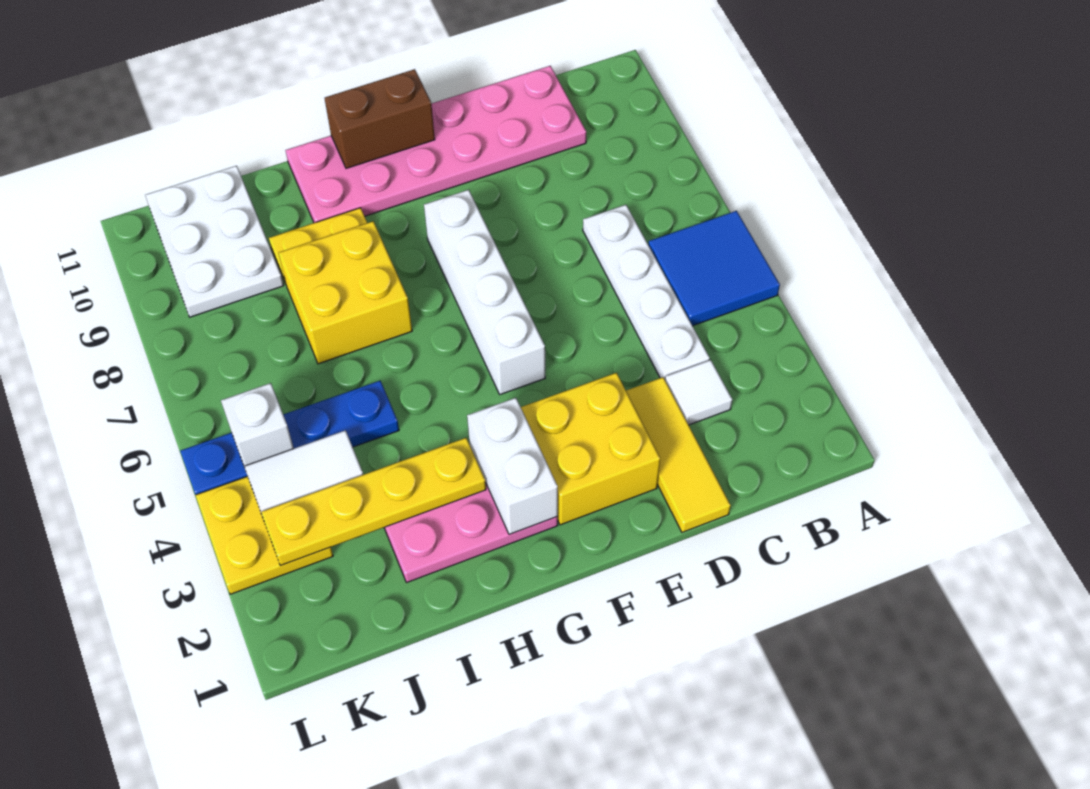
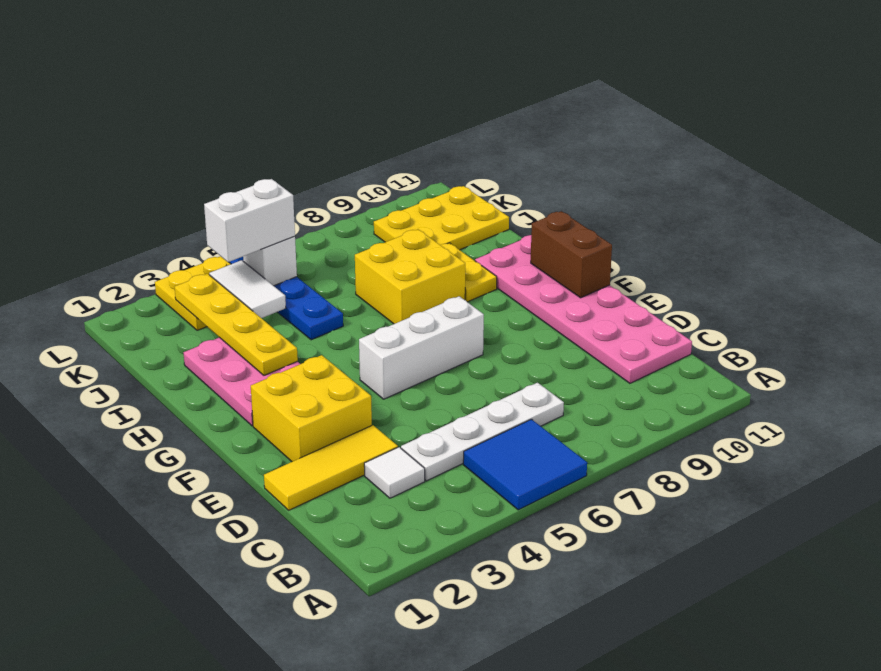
white brick F5:F8 level 1 -> white brick F5:F7 level 1
white brick G2:G3 level 2 -> white brick K4:K5 level 3
white plate J9:K11 level 1 -> yellow plate J9:K11 level 1

